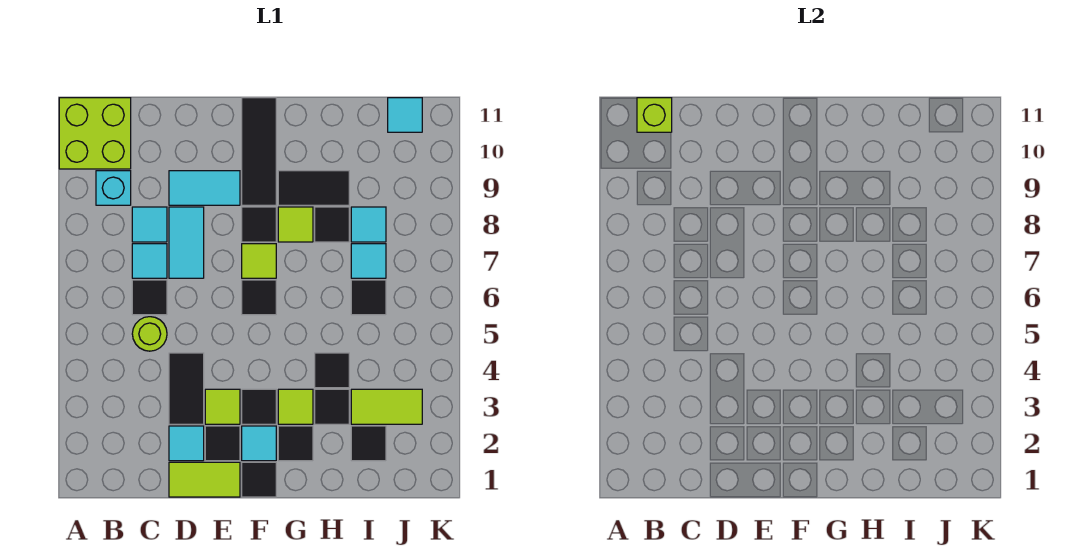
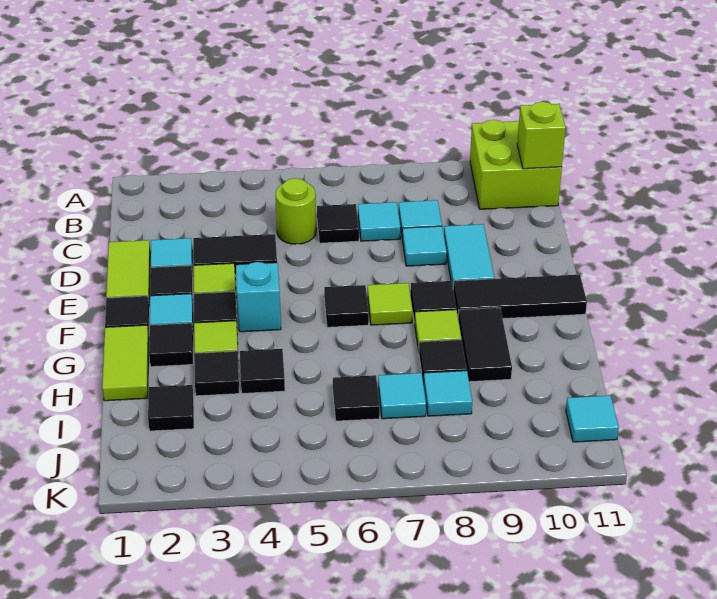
cyan brick B9 level 1 -> cyan brick F4 level 1
cyan tile D7:D8 level 1 -> cyan tile D8 level 1
lime tile I3:J3 level 1 -> lime tile G1:H1 level 1

